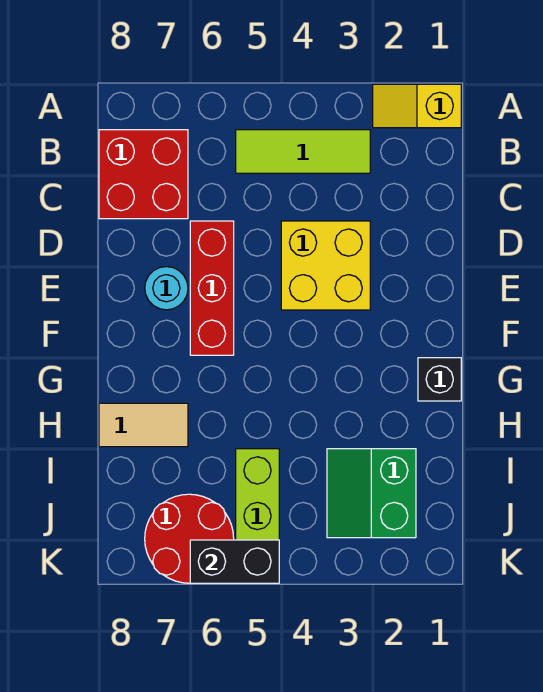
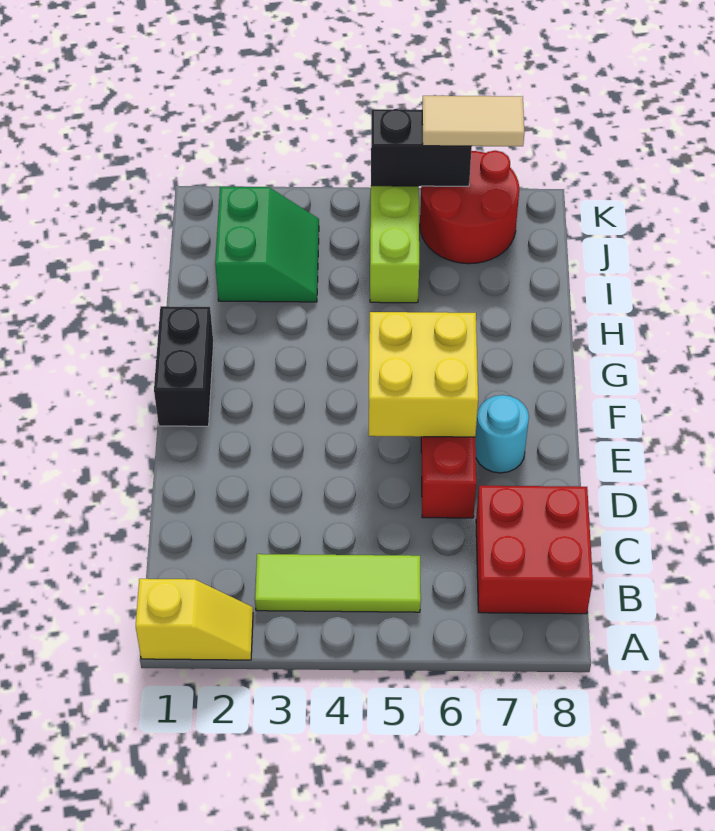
yellow brick D3:E4 level 1 -> yellow brick E5:F6 level 2
black brick G1 level 1 -> black brick F1:G1 level 1
tan tile H7:H8 level 1 -> tan tile K6:K7 level 3

